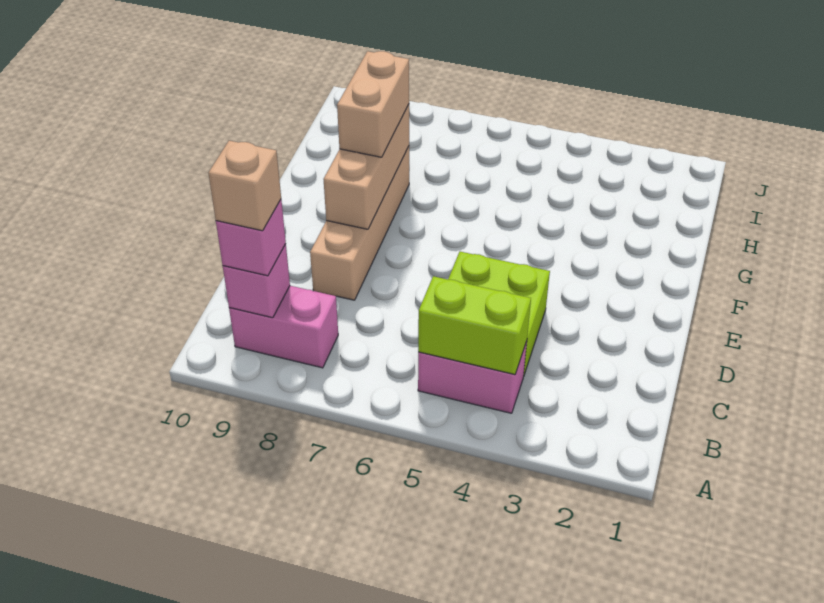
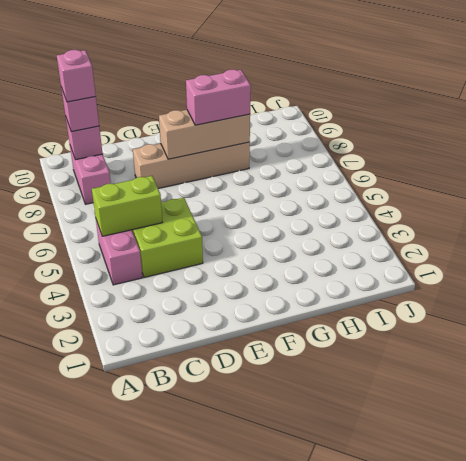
lime brick B4:B5 level 2 -> lime brick B5:C5 level 2
tan brick B9 level 4 -> pink brick B9 level 4
tan brick F8:G8 level 3 -> pink brick F8:G8 level 3

